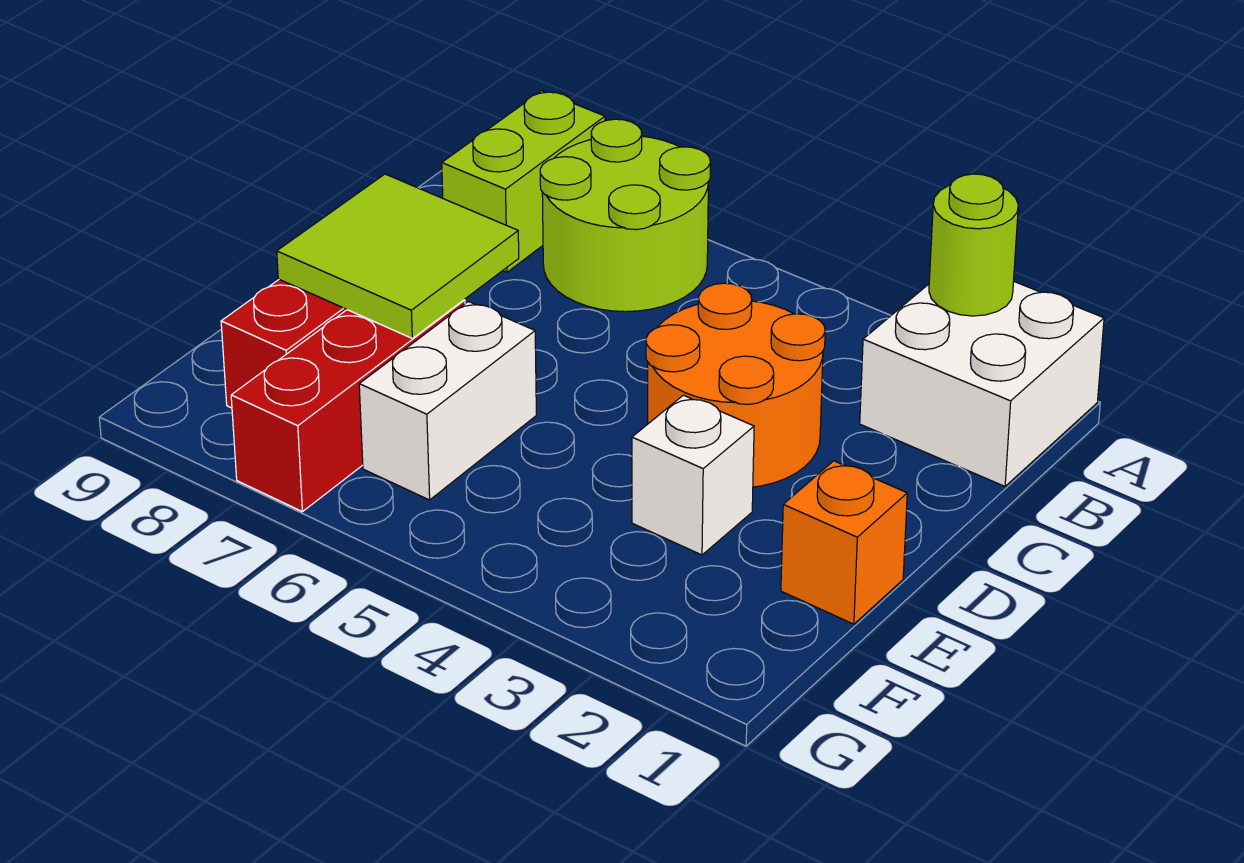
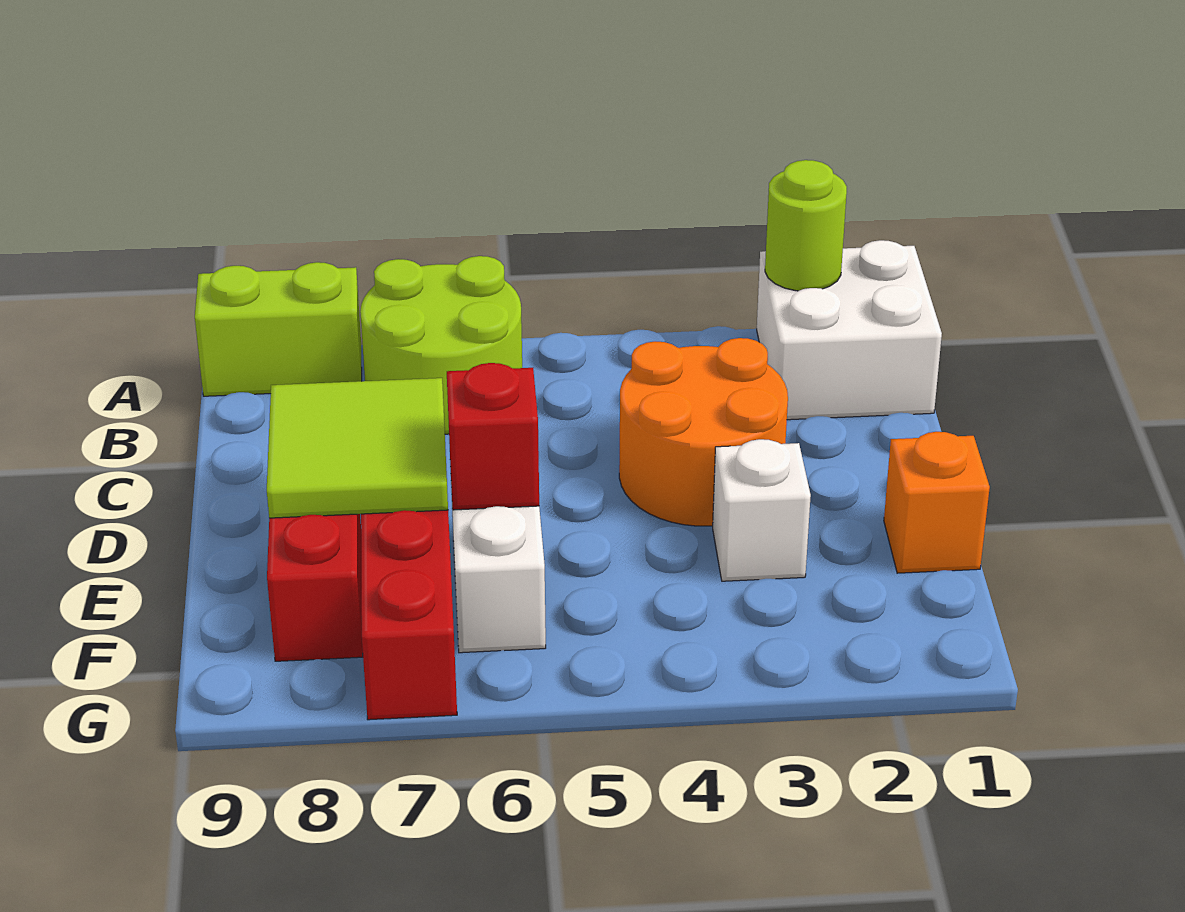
lime brick A8:B8 level 1 -> lime brick A8:A9 level 1
none -> red brick E6 level 2

